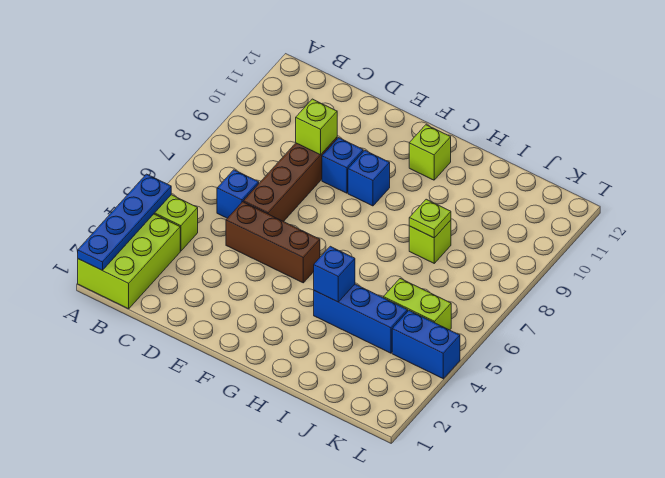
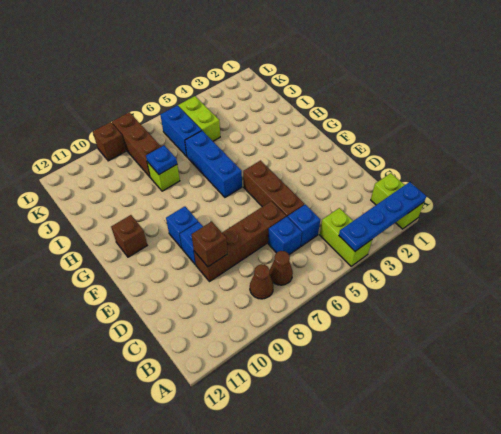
lime brick A1:B3 level 1 -> lime brick A1:B1 level 1
none -> brown cone B7 level 1
none -> brown cone B8 level 1
lime brick D9 level 2 -> brown brick D9 level 2
lime brick G11 level 1 -> brown brick G11 level 1
blue brick H4:J4 level 1 -> blue brick G6:I6 level 1
blue brick H4 level 2 -> blue brick C5 level 1
lime plate I8 level 2 -> blue plate I8 level 2
none -> brown brick J8:L8 level 1
blue brick K4:L4 level 1 -> blue brick J6:K6 level 1
none -> brown brick L9 level 1

